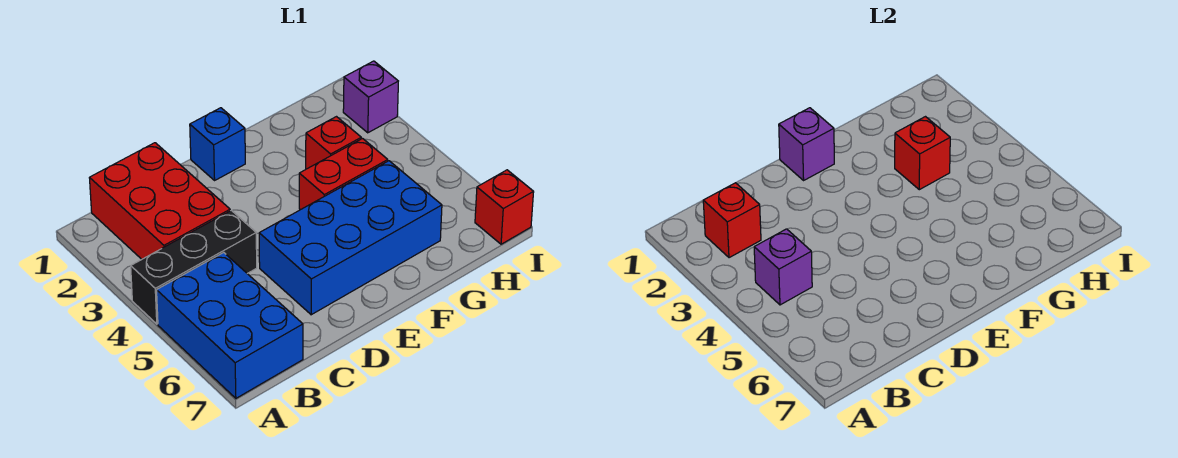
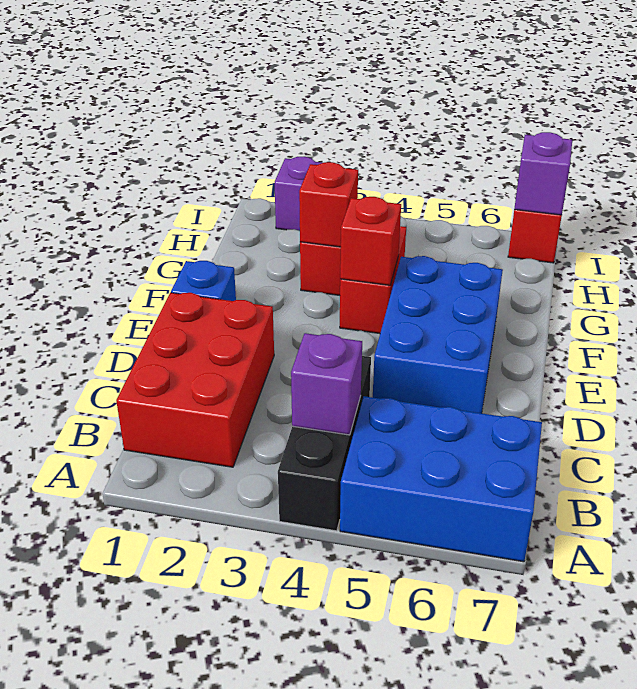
red brick B1:C3 level 1 -> red brick B1:D2 level 1
red brick B2 level 2 -> red brick F4 level 2
blue brick D5:G6 level 1 -> blue brick D5:F6 level 1
purple brick E1 level 2 -> purple brick I7 level 2

